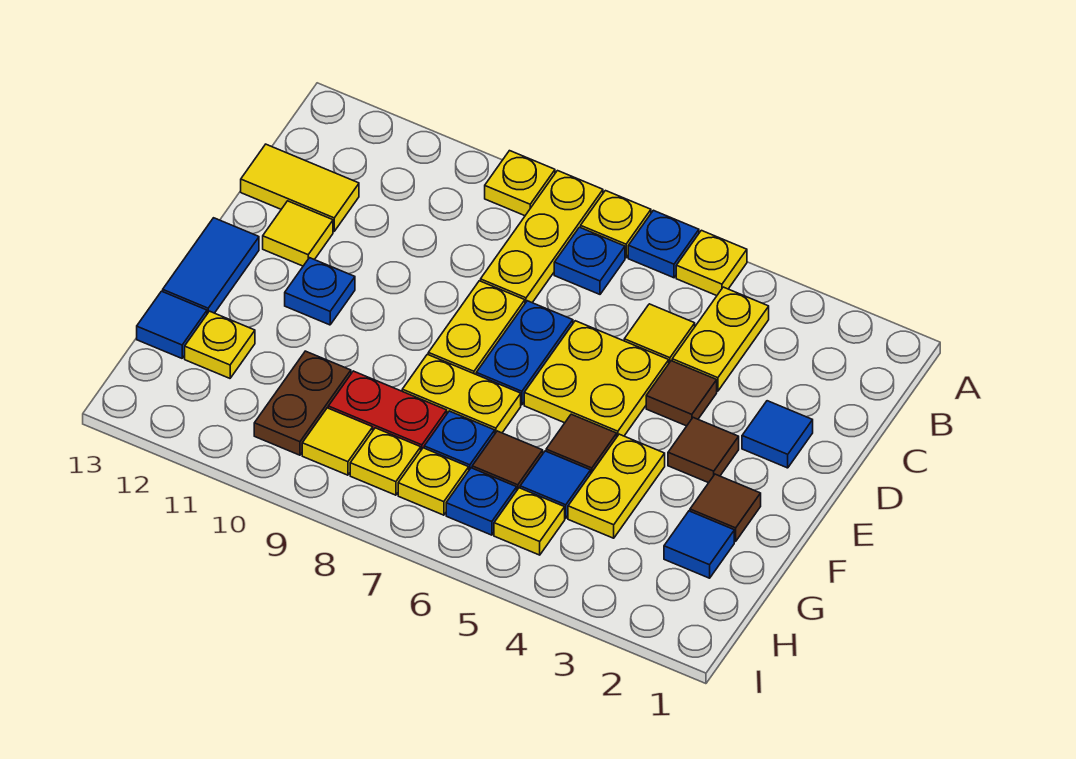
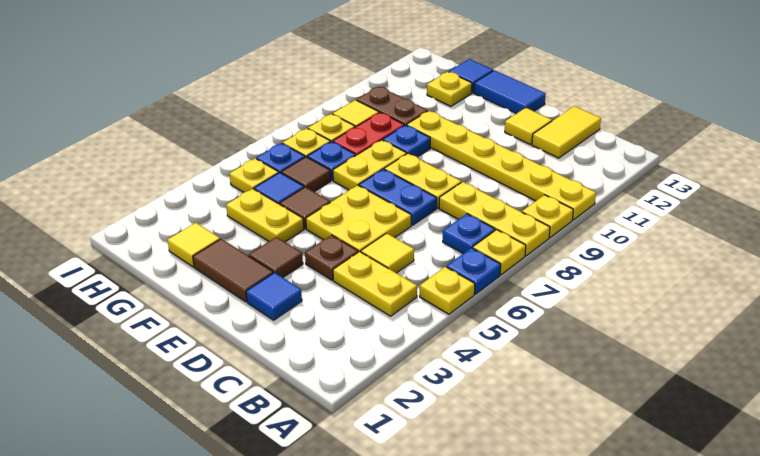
none -> yellow plate A10:F10 level 1
brown tile D4 level 1 -> brown plate D4 level 1
blue plate E11 level 1 -> blue plate F9 level 1
brown tile F2 level 1 -> brown tile E2:F2 level 1
blue tile G2 level 1 -> yellow tile G2 level 1

